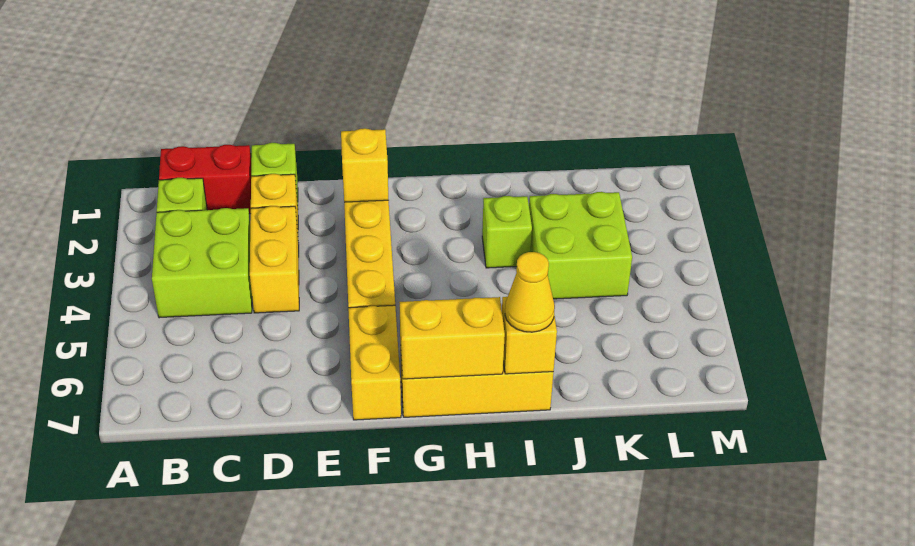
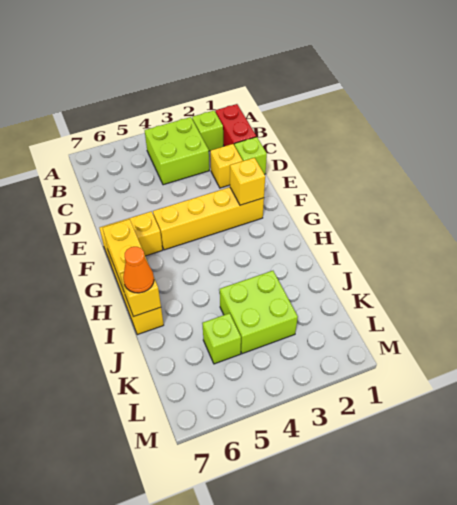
yellow brick D3:D4 level 1 -> none
lime brick I3 level 1 -> lime brick K5 level 1
yellow cone I7 level 3 -> orange cone I7 level 3

